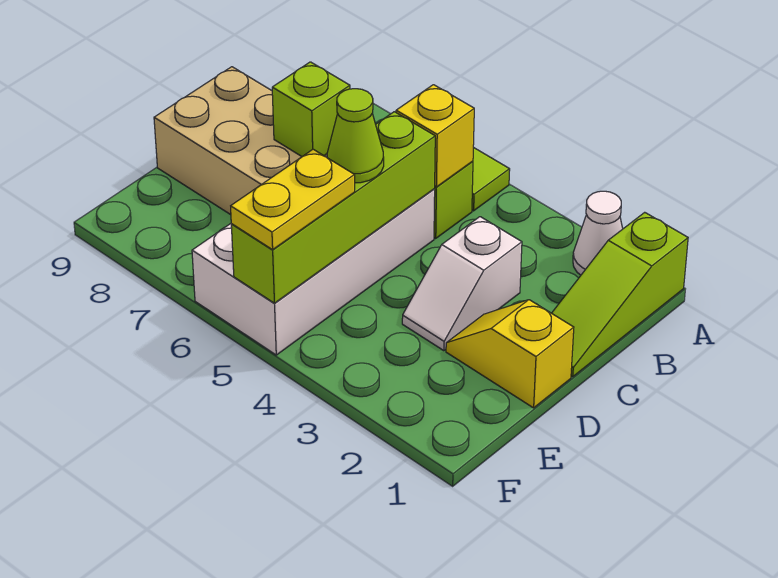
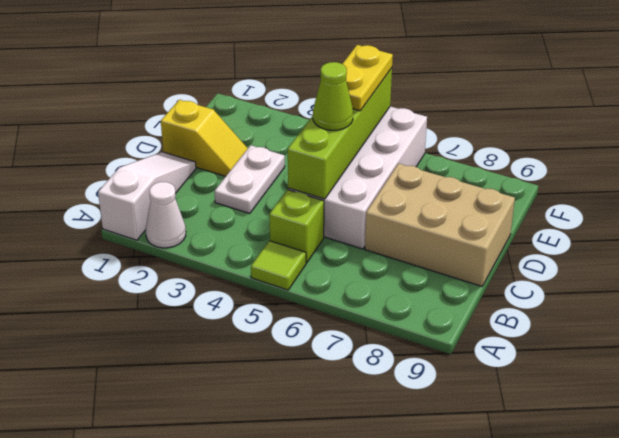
lime slope A1:C1 level 1 top A -> white slope A1:C1 level 1 top A
yellow brick B5 level 2 -> none
white slope C3:D3 level 1 top C -> white plate C3:D3 level 1
lime brick C7 level 2 -> none

